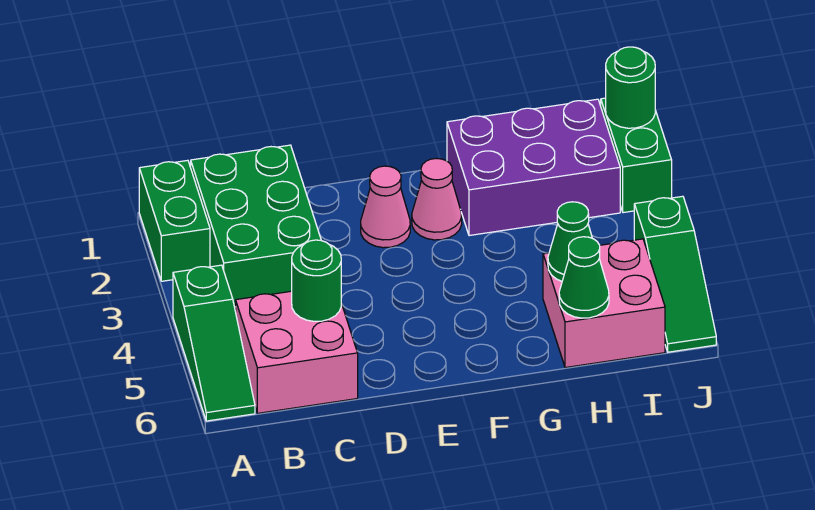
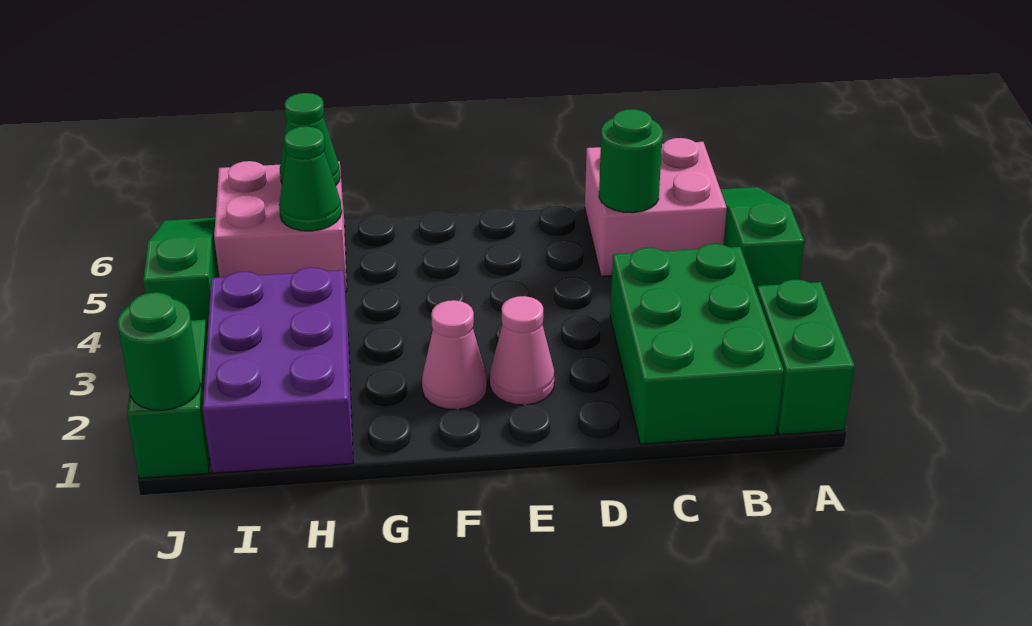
purple brick G1:I2 level 1 -> purple brick H1:I3 level 1

